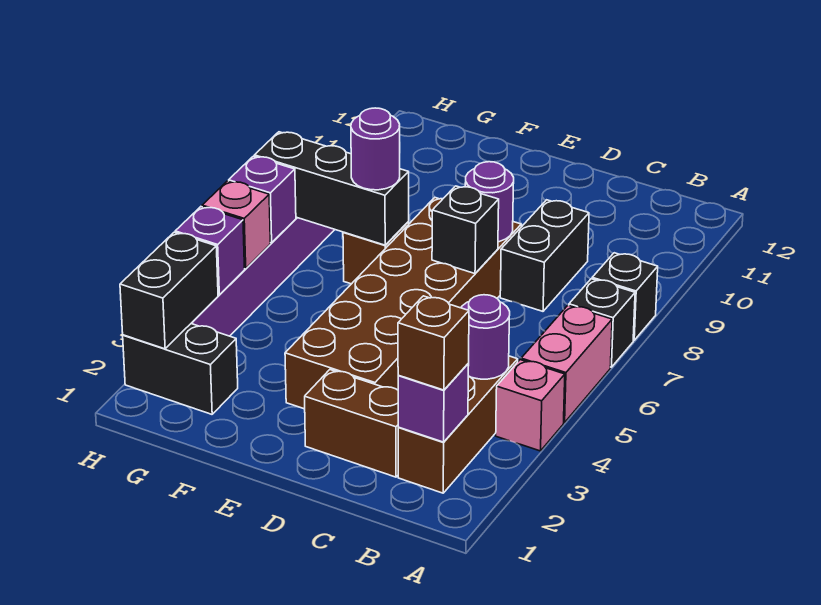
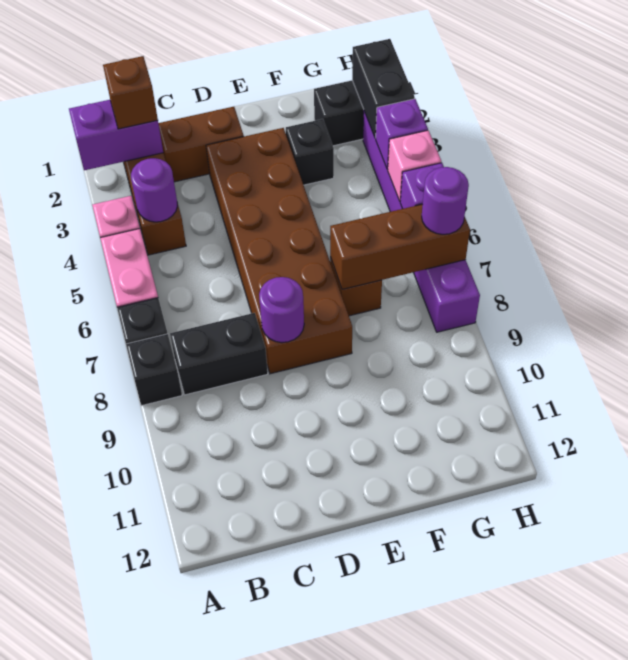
purple brick B2 level 2 -> purple brick A2:B2 level 2
black brick C8:C9 level 1 -> black brick B8:C8 level 1
black brick D7 level 2 -> black brick F3 level 1
black brick F7:H7 level 2 -> brown brick F7:H7 level 2
purple round brick F7 level 3 -> purple round brick H7 level 3

